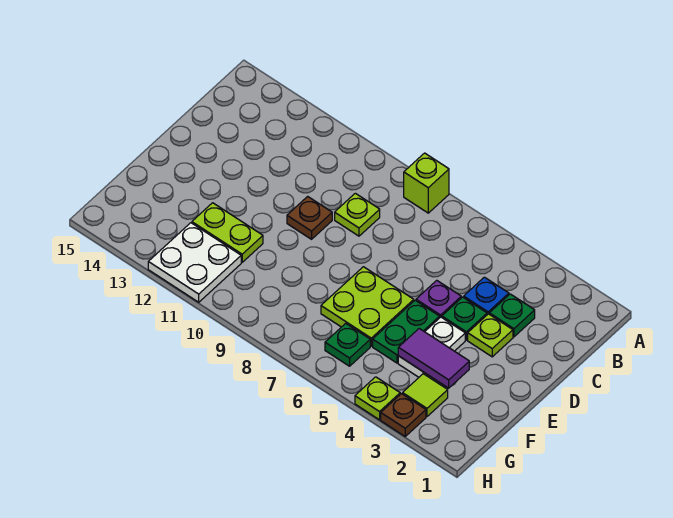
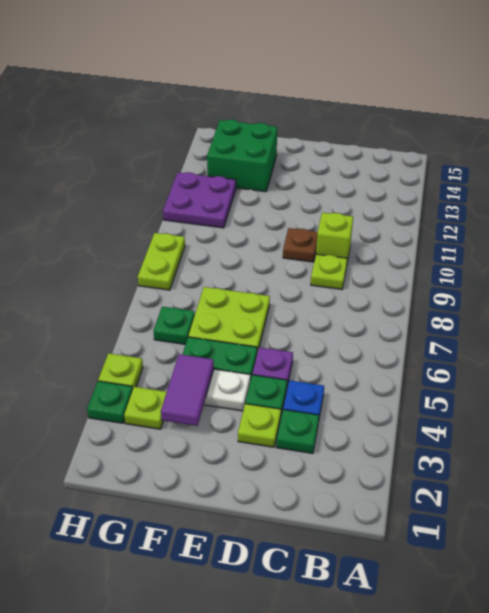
lime brick A8 level 1 -> lime brick C10 level 1
lime plate F11:F12 level 1 -> lime plate H8:H9 level 1
none -> green brick F13:G14 level 1
lime tile G3 level 1 -> lime plate G3 level 1
white plate G11:H12 level 1 -> purple plate G11:H12 level 1
brown plate H3 level 1 -> green plate H3 level 1

